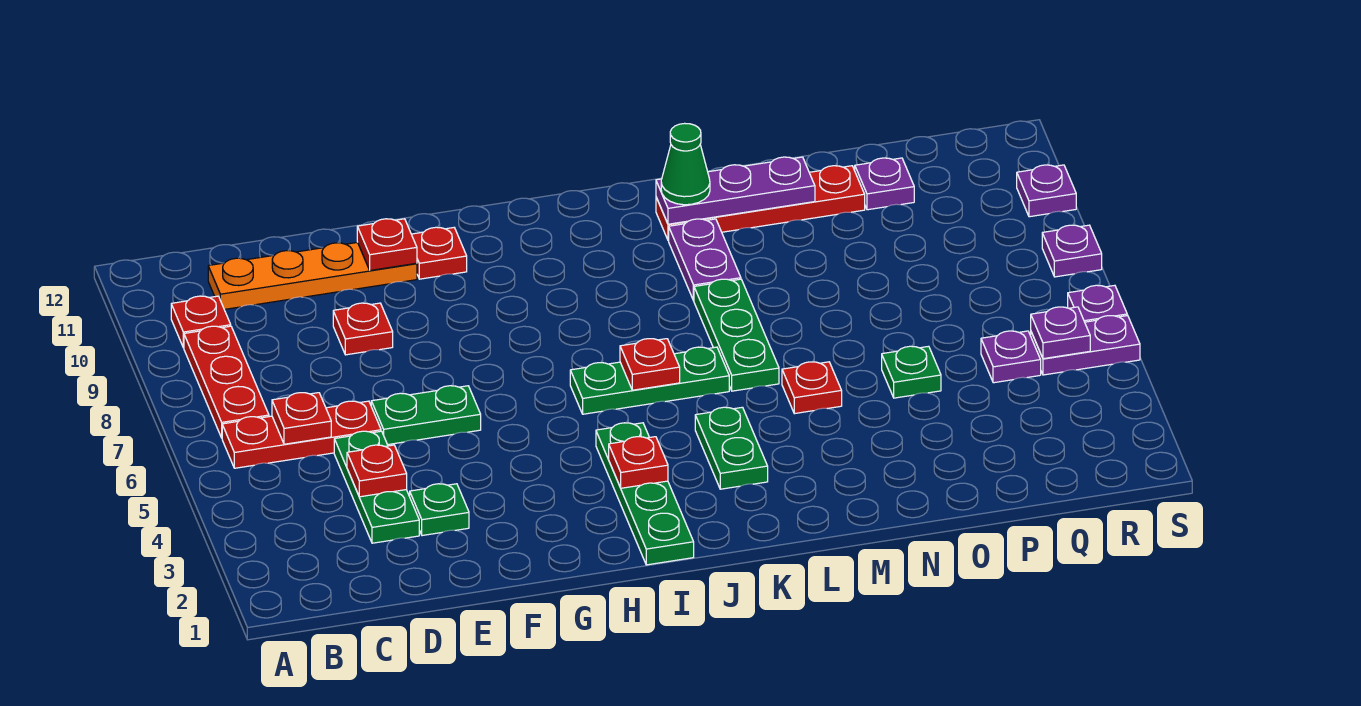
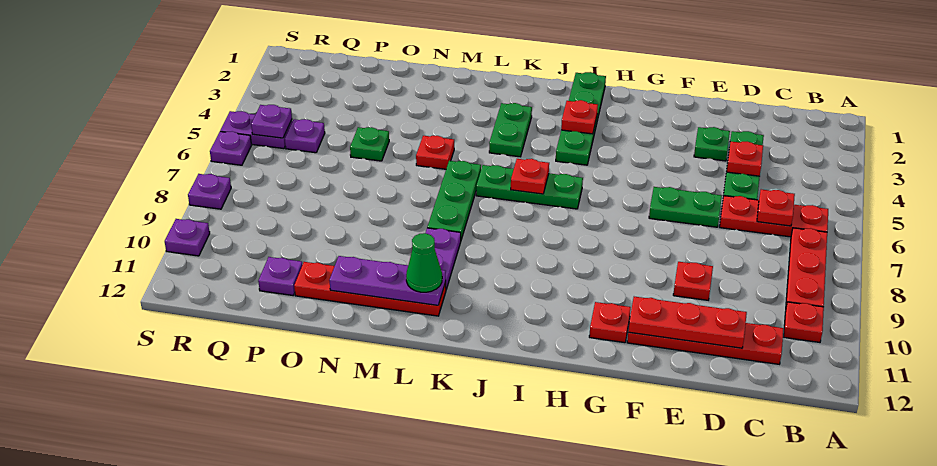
orange plate C11:F11 level 1 -> red plate C11:F11 level 1
red plate F11 level 2 -> red plate D11:F11 level 2

